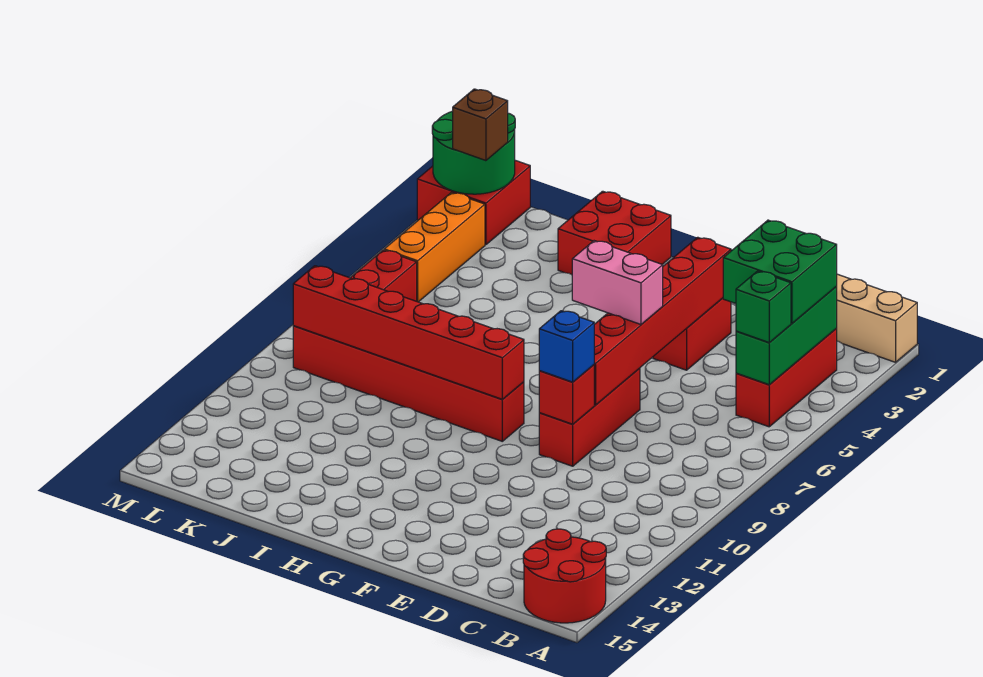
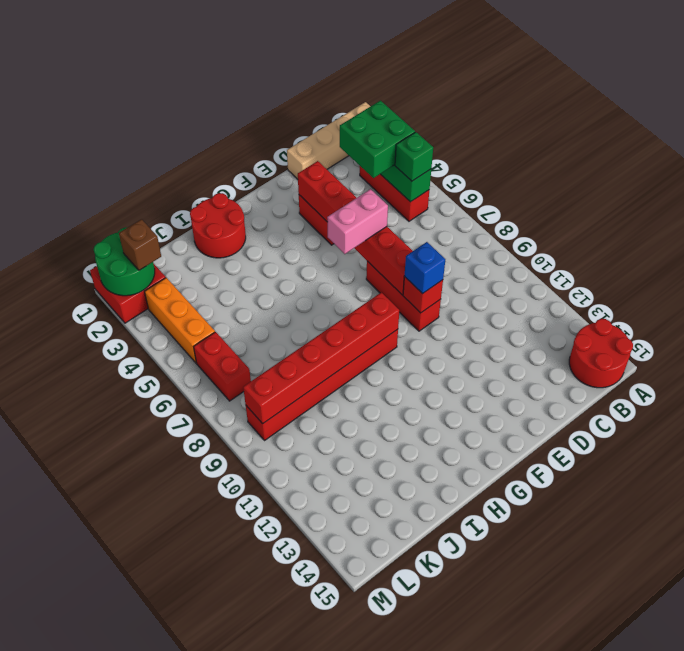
red brick H1:I2 level 1 -> red round brick H1:I2 level 1

